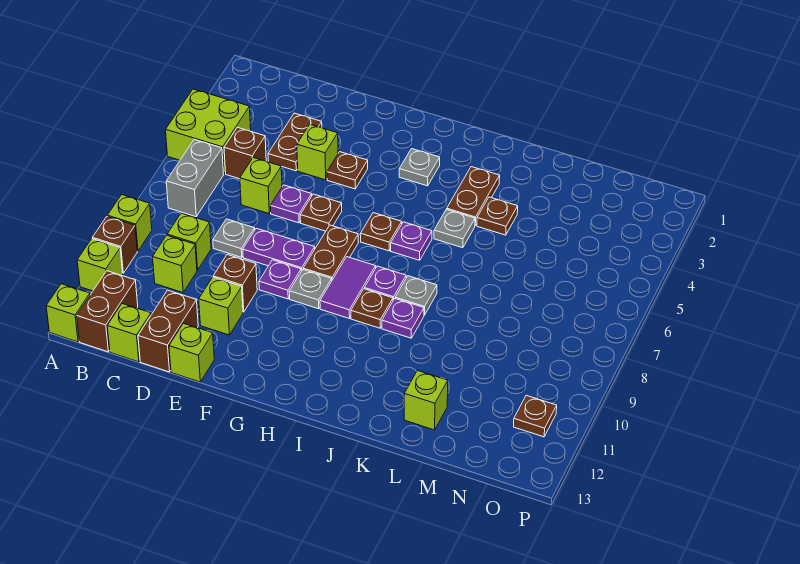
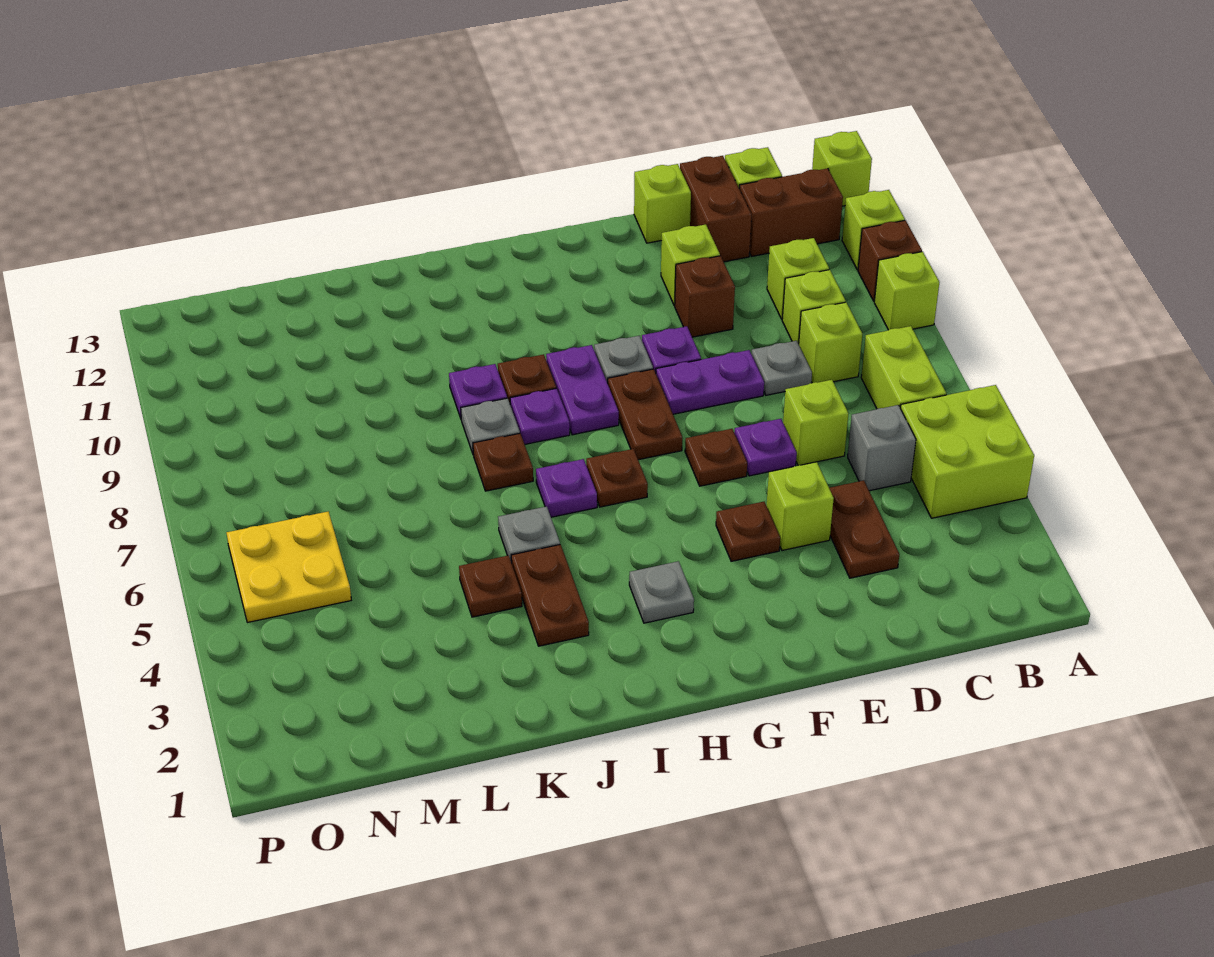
grey brick B6:B7 level 1 -> lime brick B6:B7 level 1
brown brick B12:B13 level 1 -> brown brick B12:C12 level 1
brown brick C5 level 1 -> grey brick C5 level 1
purple tile H8:H9 level 1 -> purple plate H8:H9 level 1
lime brick L12 level 1 -> lime brick C8 level 1
none -> yellow plate N5:O6 level 1
brown plate O11 level 1 -> brown plate J7 level 1

